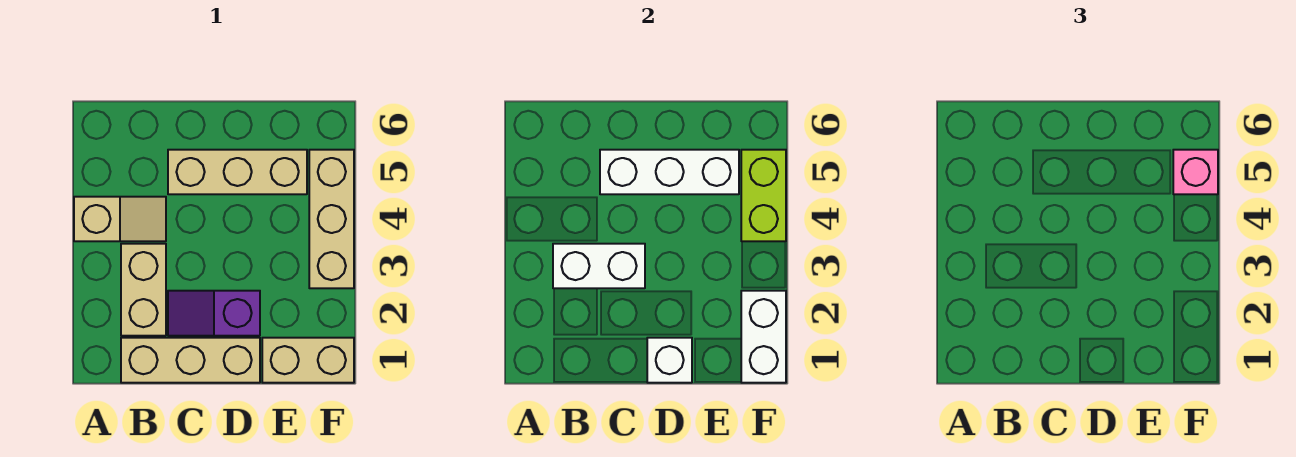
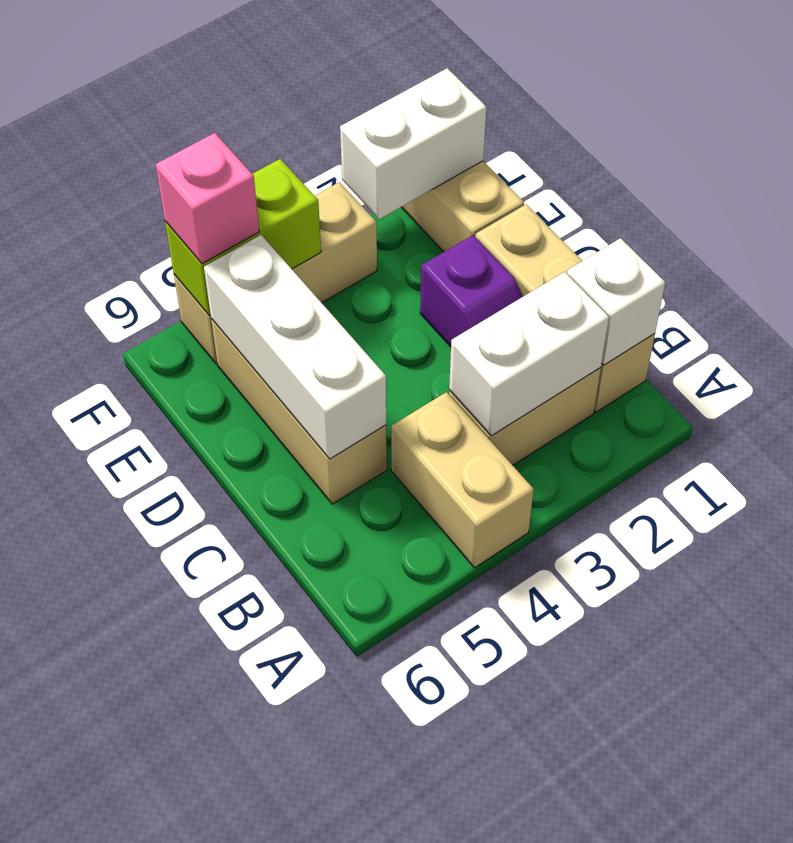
tan slope A4:B4 level 1 top A -> tan brick A4:B4 level 1
white brick B3:C3 level 2 -> white brick B2:B3 level 2
white brick D1 level 2 -> white brick B1 level 2

